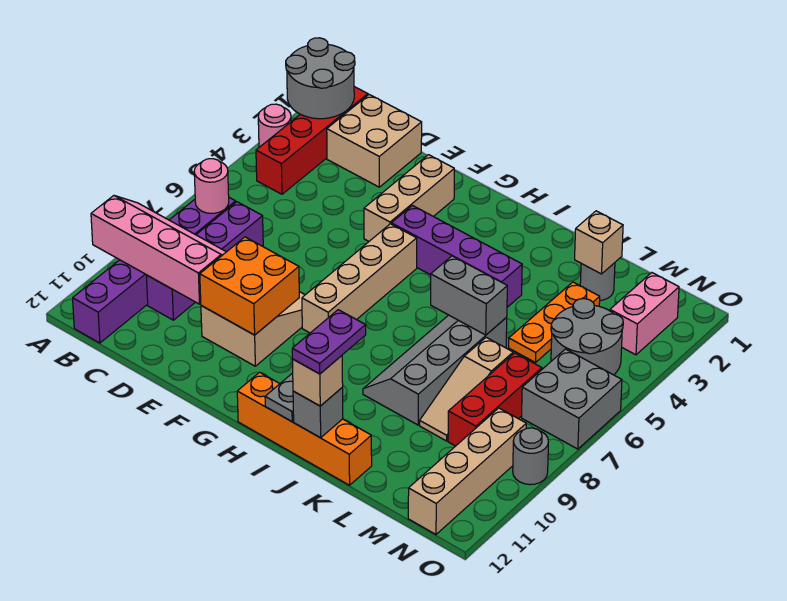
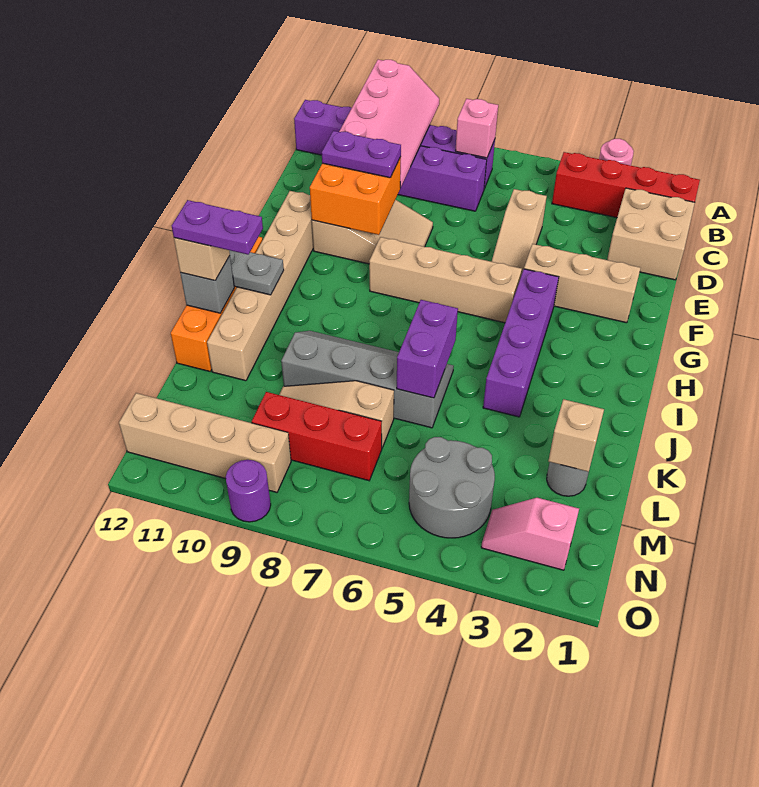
grey round brick A1:B2 level 2 -> none
pink round brick B7 level 2 -> pink brick B7 level 2
none -> tan slope D5:F5 level 1 top D
none -> purple plate E9:E10 level 3
none -> tan brick F11:K11 level 1
grey brick J6:K6 level 2 -> purple brick J6:K6 level 2
orange plate L3:L5 level 1 -> none
pink brick N2:N3 level 1 -> pink slope N2:N3 level 1 top 2
grey brick N6:O7 level 1 -> none
grey round brick O9 level 1 -> purple round brick O9 level 1

